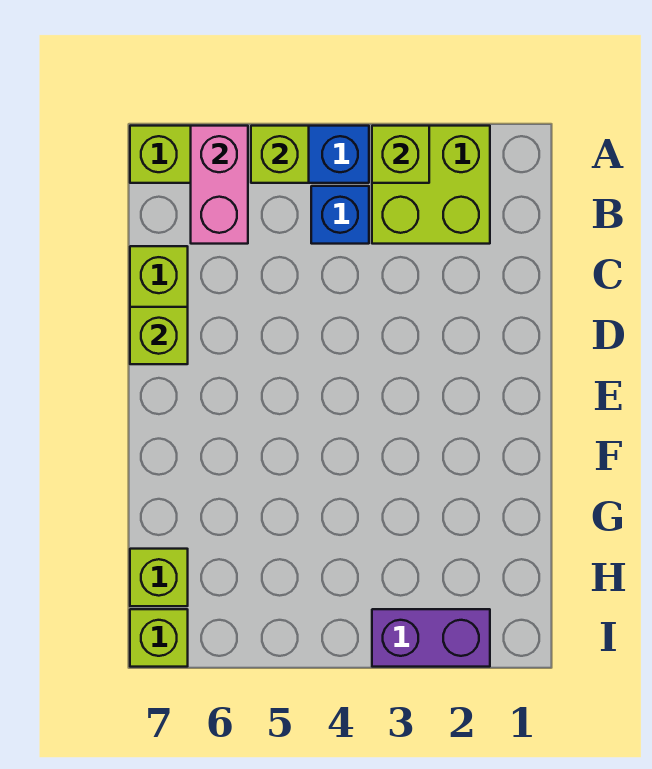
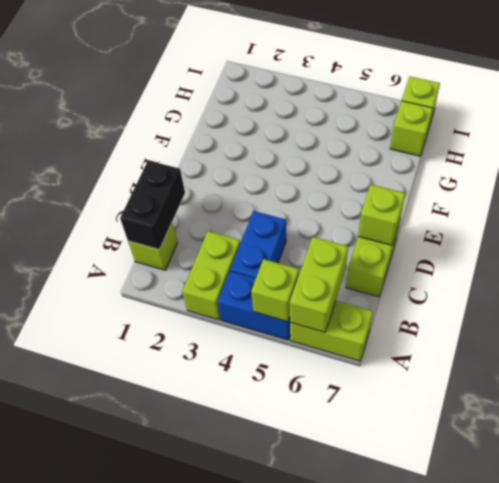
lime brick A2:B3 level 1 -> lime brick A3:B3 level 1
lime brick A3 level 2 -> lime brick B1 level 1
pink brick A6:B6 level 2 -> lime brick A6:B6 level 2
none -> black brick B1:C1 level 2
blue brick B4 level 1 -> blue brick B4:C4 level 1
purple brick I2:I3 level 1 -> none

